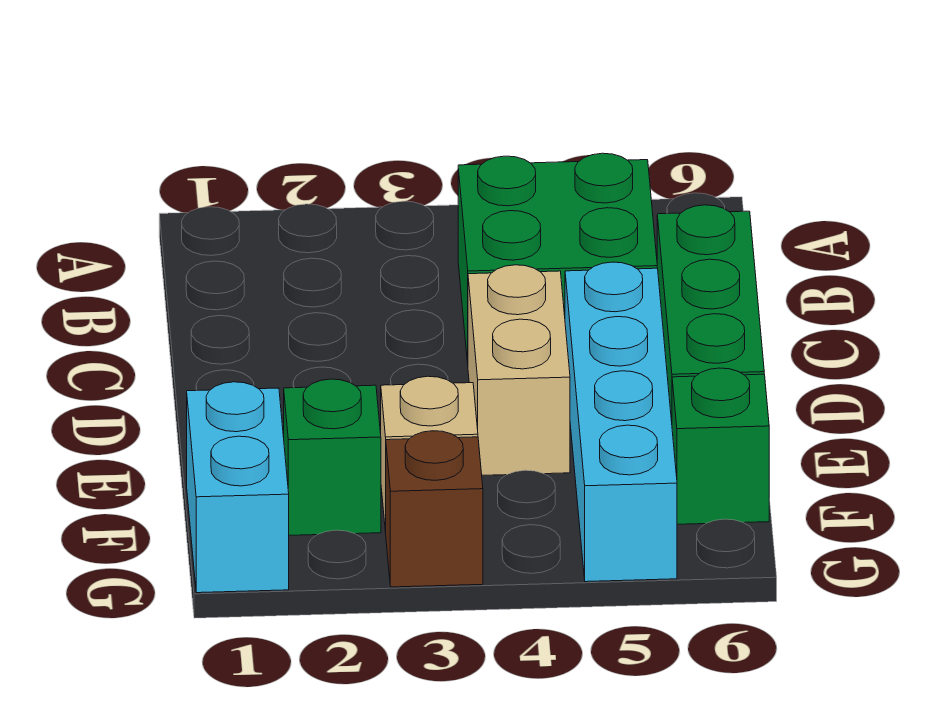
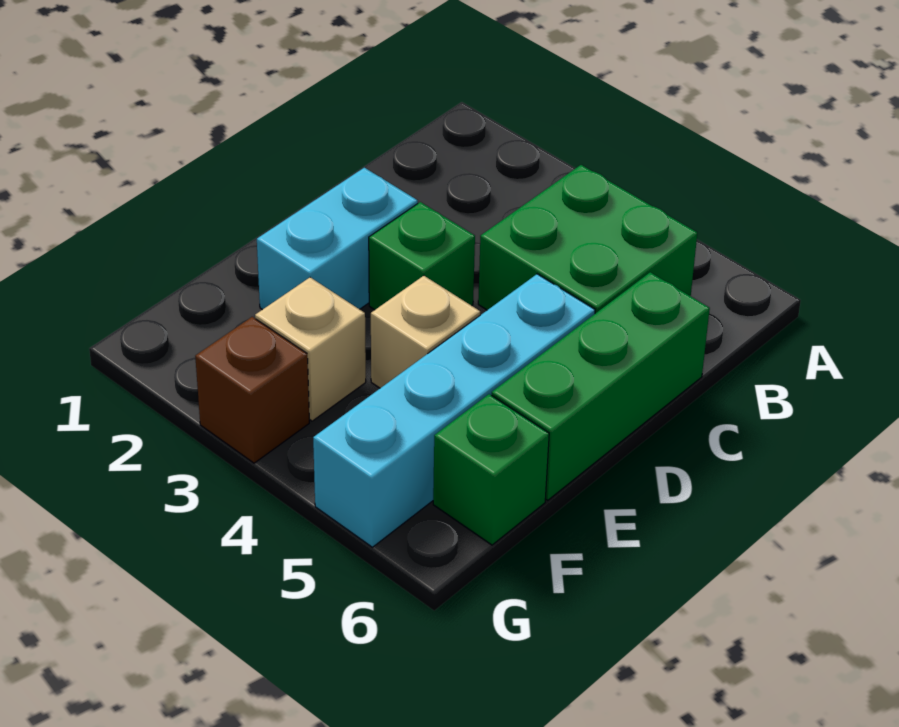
tan brick D4:E4 level 1 -> tan brick E4 level 1
cyan brick F1:G1 level 1 -> cyan brick D2:E2 level 1
green brick F2 level 1 -> green brick D3 level 1

